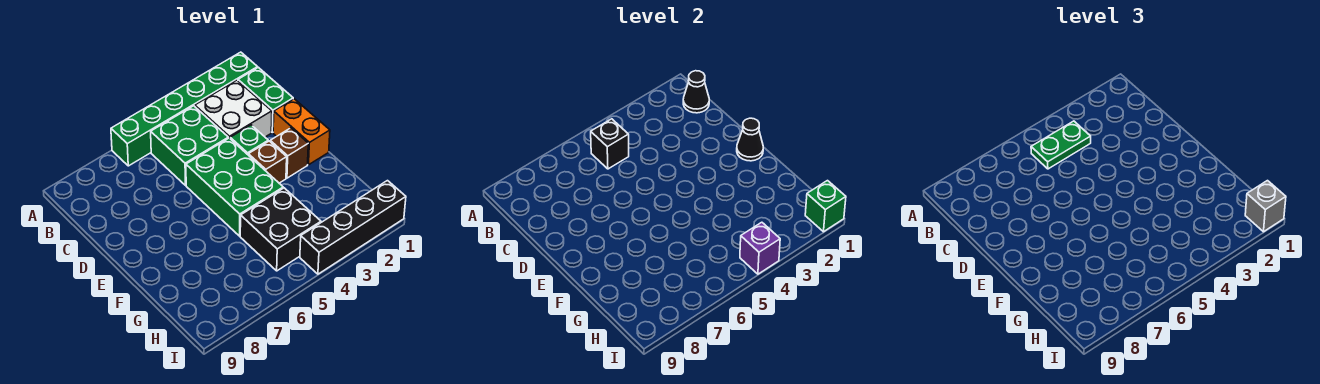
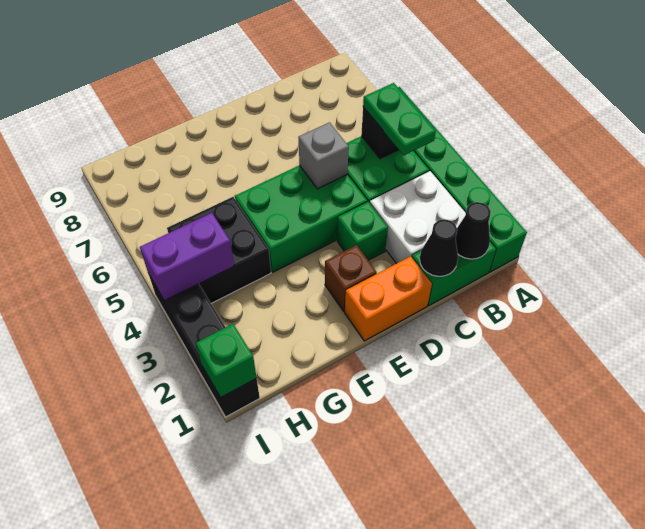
black cone E1 level 2 -> black cone C1 level 2
brown brick E3 level 1 -> none
grey brick I1 level 3 -> grey brick D5 level 2
purple brick I4 level 2 -> purple brick H4:I4 level 2

